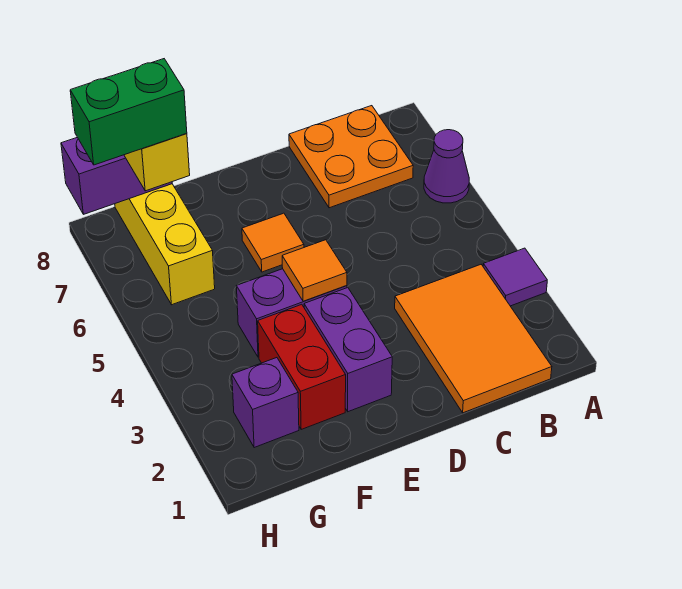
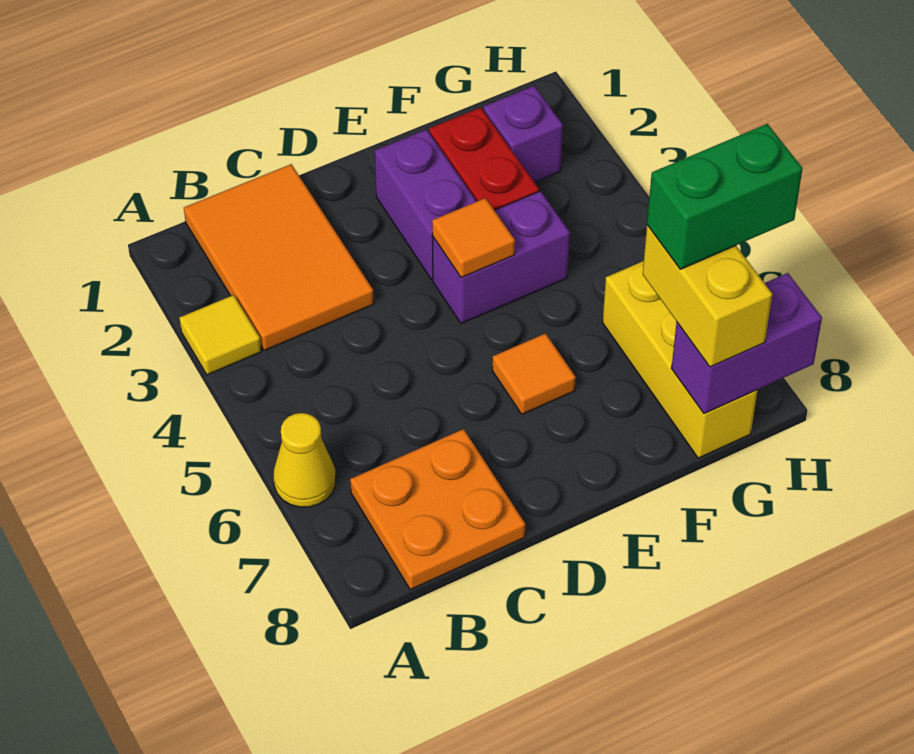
purple tile A3 level 1 -> yellow tile A3 level 1
purple cone A6 level 1 -> yellow cone A6 level 1

